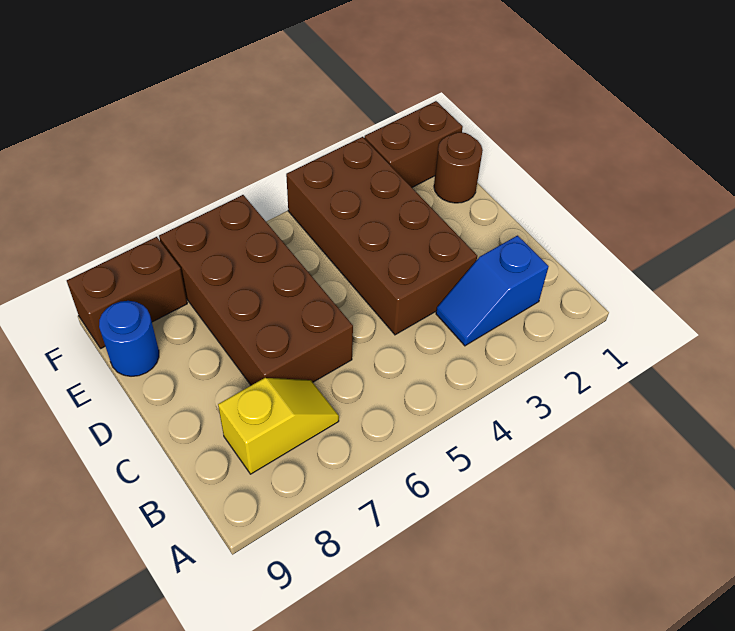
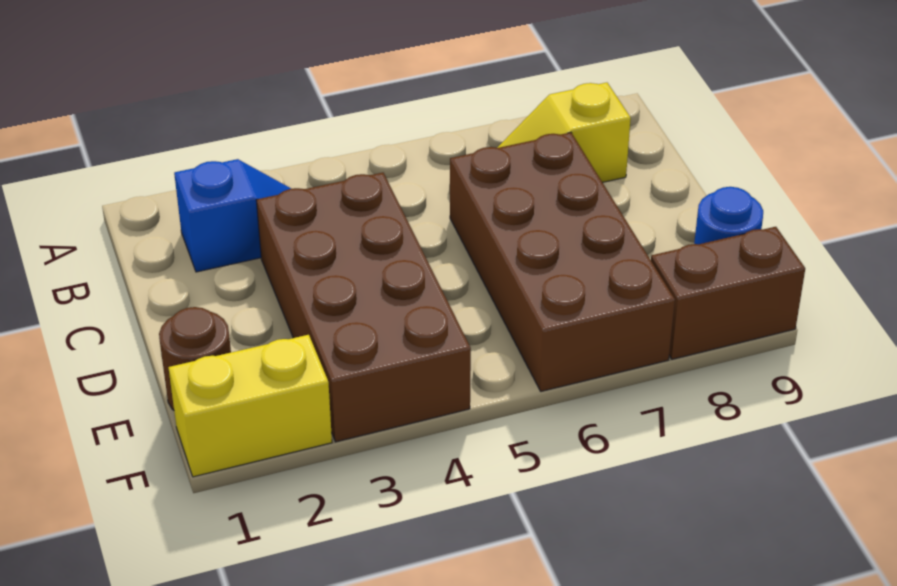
brown brick F1:F2 level 1 -> yellow brick F1:F2 level 1

